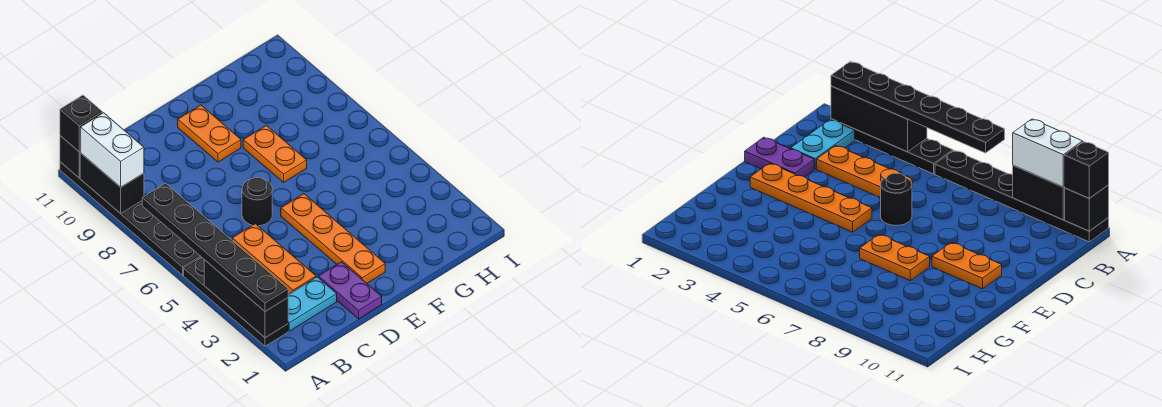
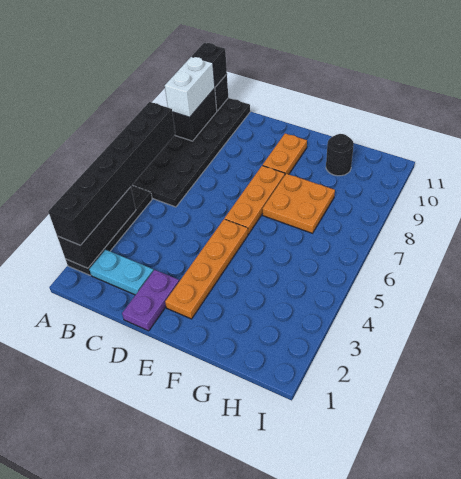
black plate A2:A7 level 3 -> black brick A2:A7 level 3
black plate A6:A11 level 1 -> black plate A6:B11 level 1
orange plate C3:C5 level 1 -> orange plate E6:E8 level 1
black round brick D6 level 1 -> black round brick G10 level 1
orange plate F7:F8 level 1 -> orange plate F7:G8 level 1

